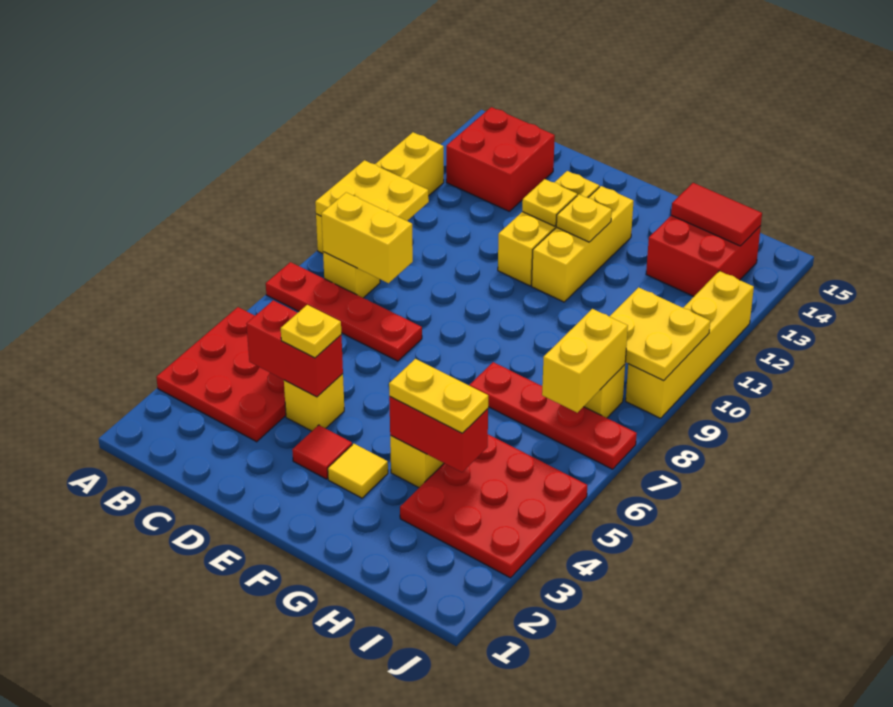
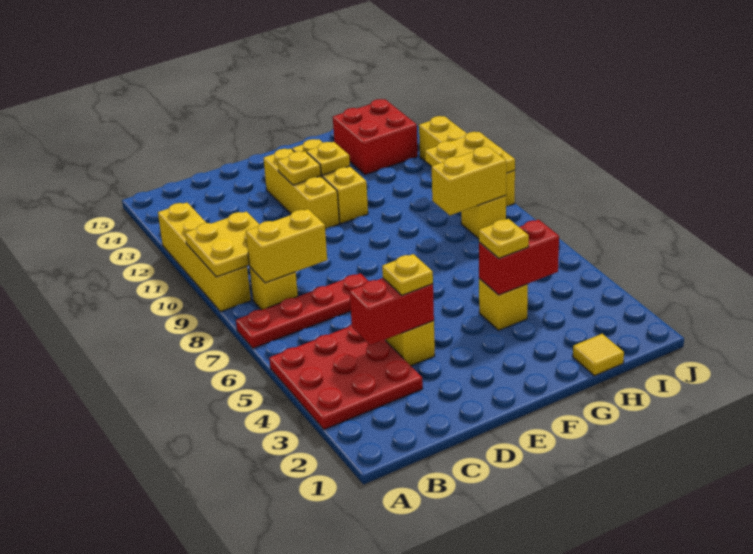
red brick B13:C14 level 1 -> none
red tile E3 level 1 -> none
yellow tile F3 level 1 -> yellow tile H1 level 1
yellow plate G4:H4 level 3 -> yellow plate G4 level 3
red plate G7:J7 level 1 -> none
red plate H3:J5 level 1 -> none
red tile H14:I14 level 2 -> none
yellow brick I7:I8 level 2 -> yellow brick H8:I8 level 2

